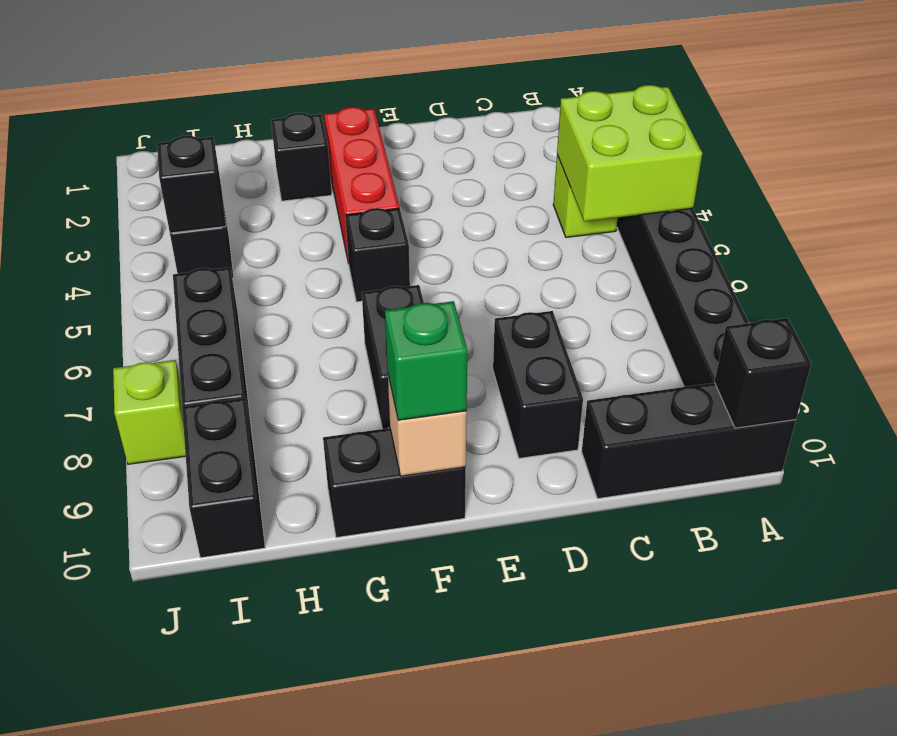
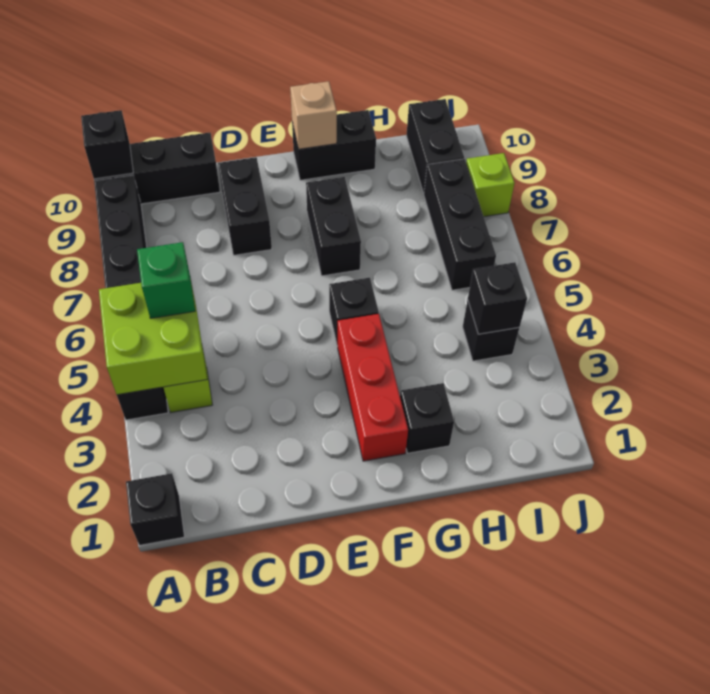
none -> black brick A1 level 1
green brick F10 level 3 -> green brick B5 level 3

